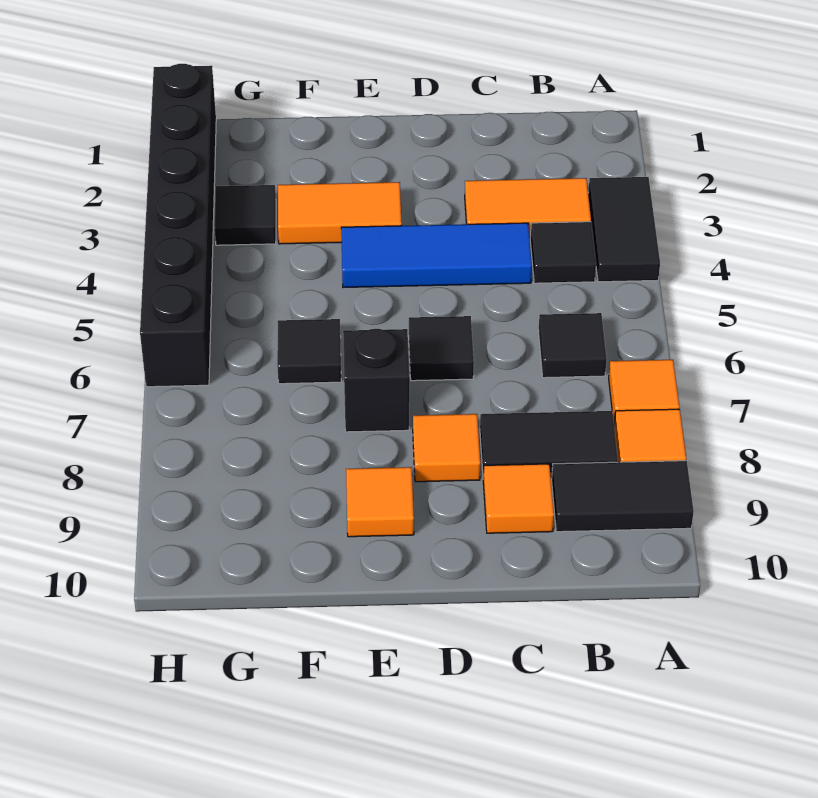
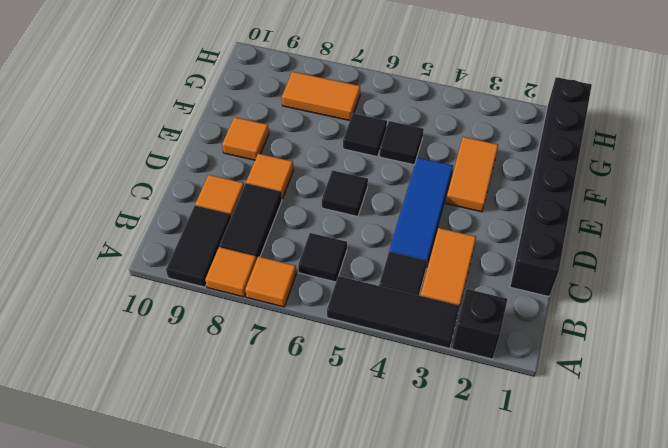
black tile A3:A4 level 1 -> black tile A3:A5 level 1
black brick E7 level 1 -> black brick A2 level 1
black tile G3 level 1 -> black tile F5 level 1
none -> orange tile G7:G8 level 1
black brick H1:H6 level 1 -> black brick C1:H1 level 1

